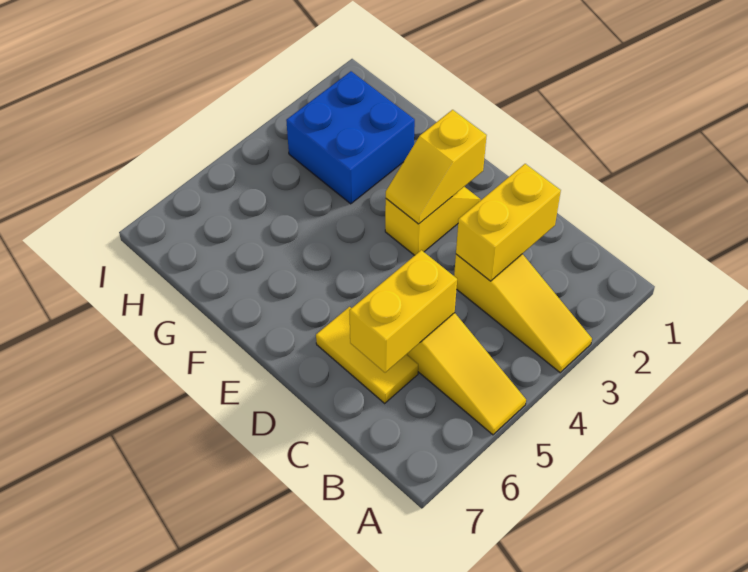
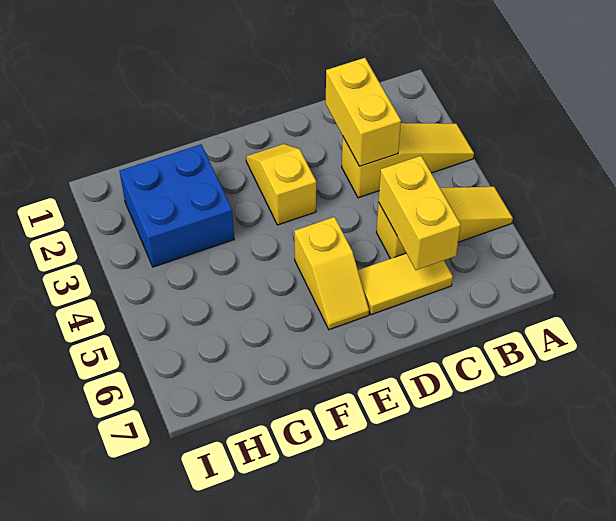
yellow slope E2:E3 level 2 top 2 -> yellow slope E5:E6 level 1 top 5

